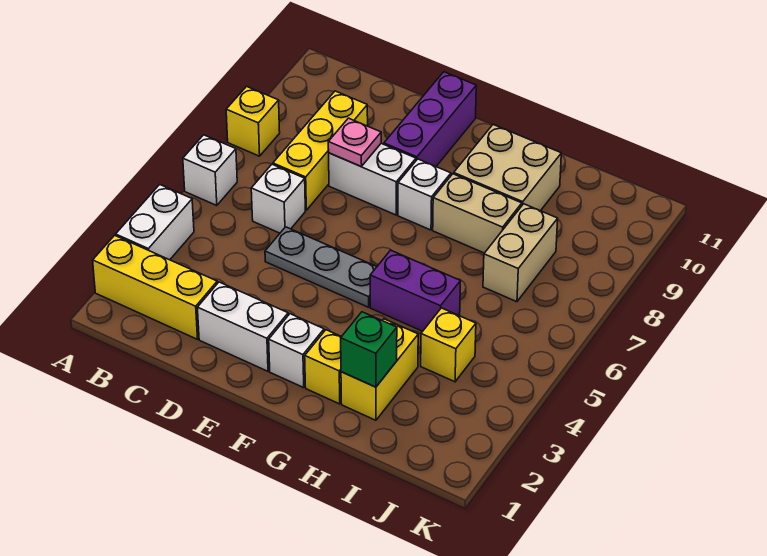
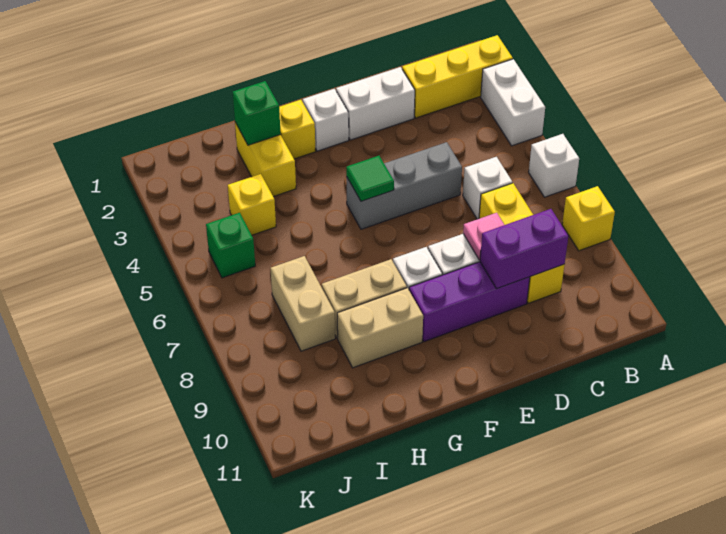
grey plate D5:F5 level 1 -> grey brick D5:F5 level 1
purple brick E9:E11 level 1 -> purple brick D9:F9 level 1
none -> green tile F5 level 2
purple brick G5:H5 level 1 -> purple brick C9:D9 level 2
tan brick G9:H10 level 1 -> tan brick G9:H9 level 1
none -> green brick J5 level 1

